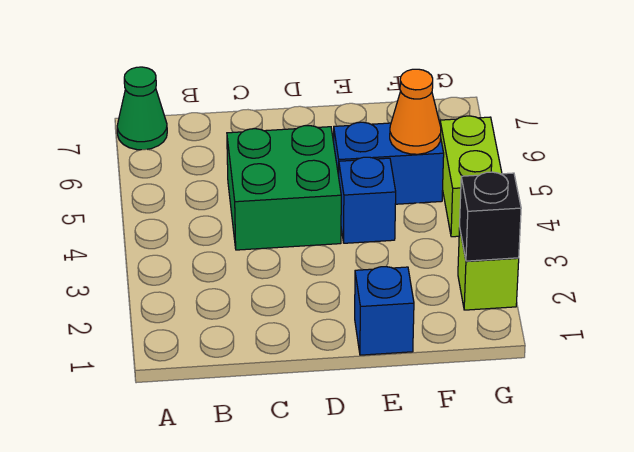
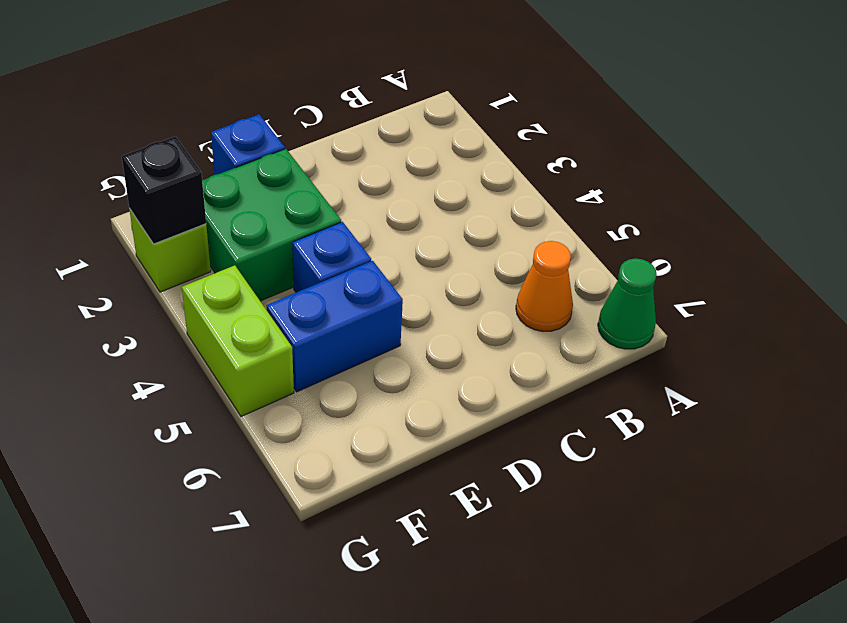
green brick C4:D5 level 1 -> green brick E2:F3 level 1
orange cone F5 level 2 -> orange cone B6 level 1

